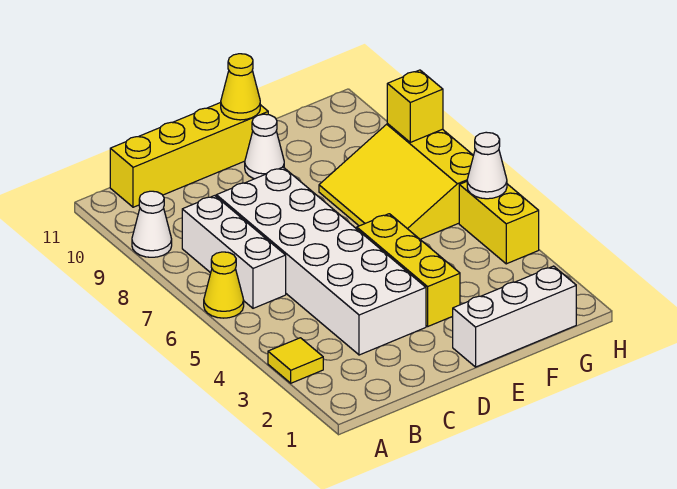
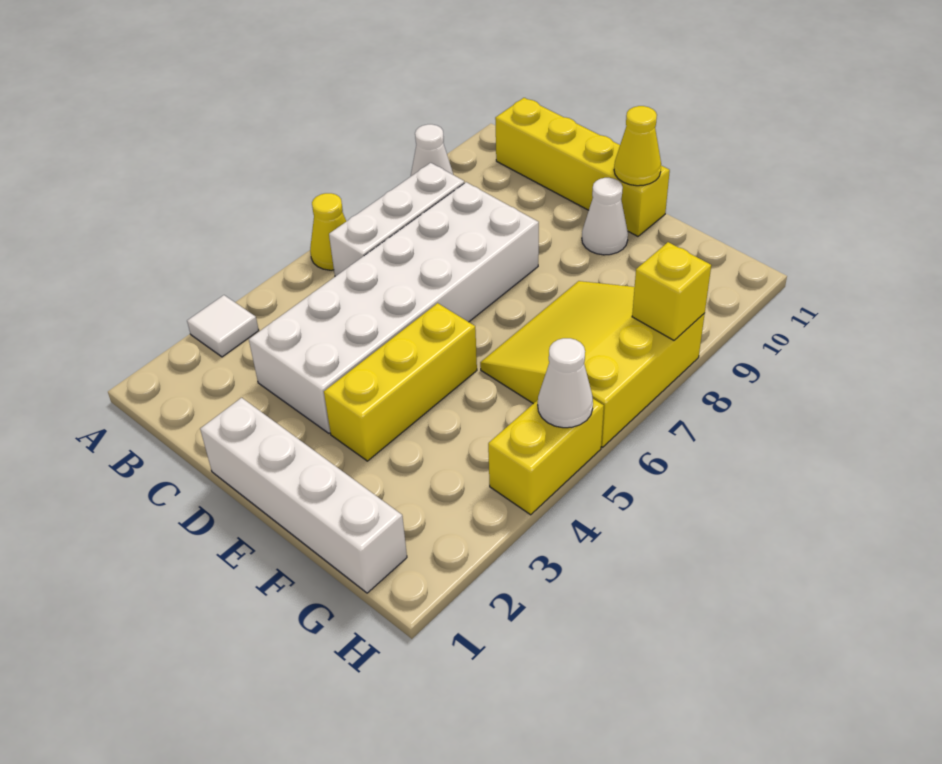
yellow tile A3 level 1 -> white tile A3 level 1
white brick E1:G1 level 1 -> white brick D1:G1 level 1

